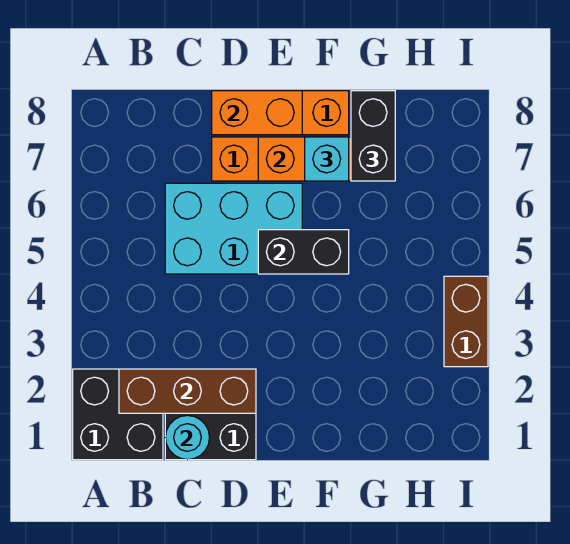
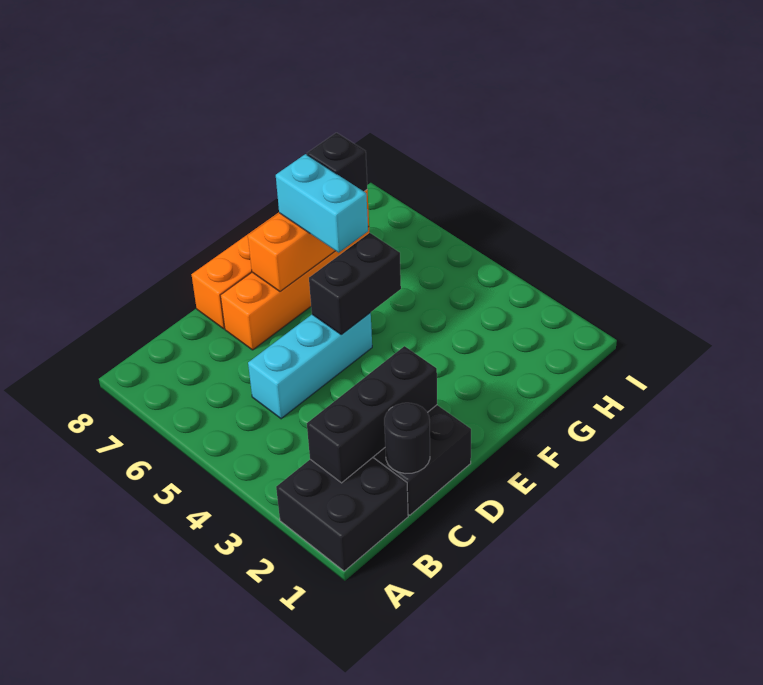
brown brick B2:D2 level 2 -> black brick B2:D2 level 2
cyan round brick C1 level 2 -> black round brick C1 level 2
cyan brick C5:E6 level 1 -> cyan brick C5:E5 level 1
orange brick D8:E8 level 2 -> none
cyan brick F7 level 3 -> cyan brick F6:F7 level 3
black brick G7:G8 level 3 -> black brick G7 level 3
brown brick I3:I4 level 1 -> none

